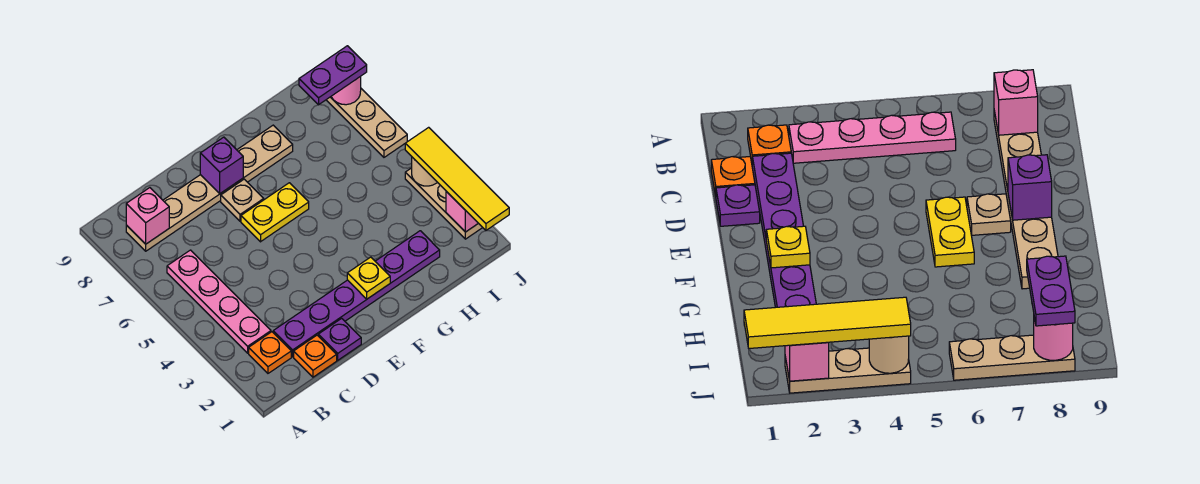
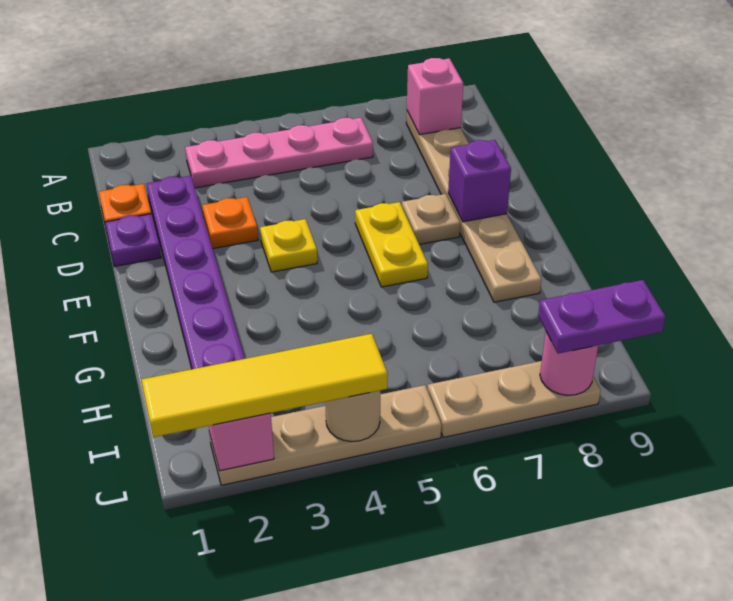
orange plate B2 level 1 -> orange plate D3 level 1
yellow plate F2 level 2 -> yellow plate E4 level 1
purple plate I8:J8 level 3 -> purple plate J8:J9 level 3
tan plate J2:J4 level 1 -> tan plate J2:J5 level 1

